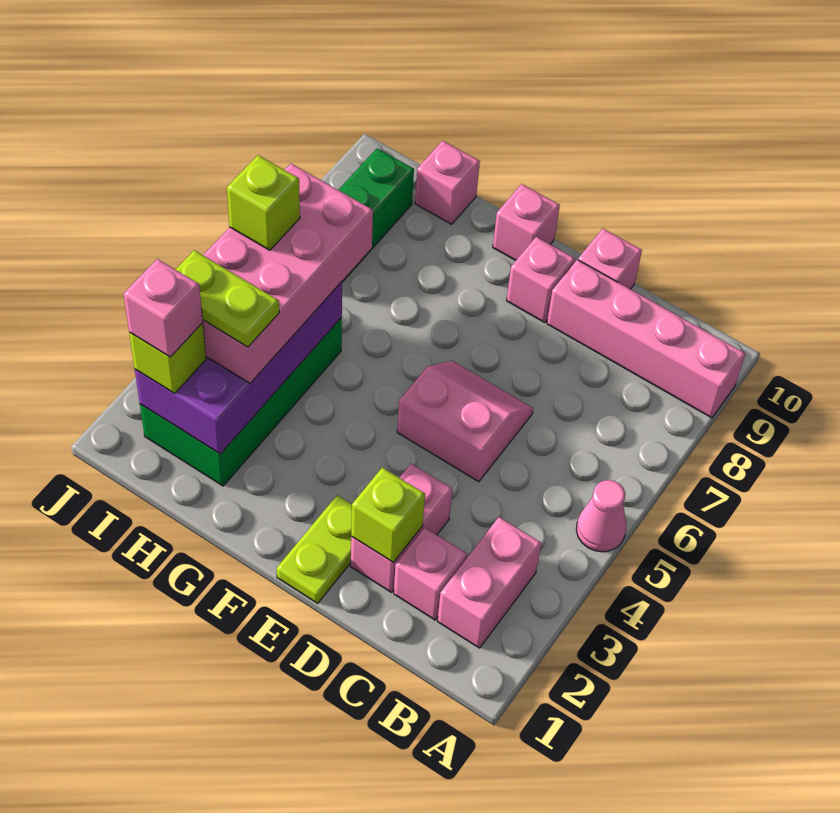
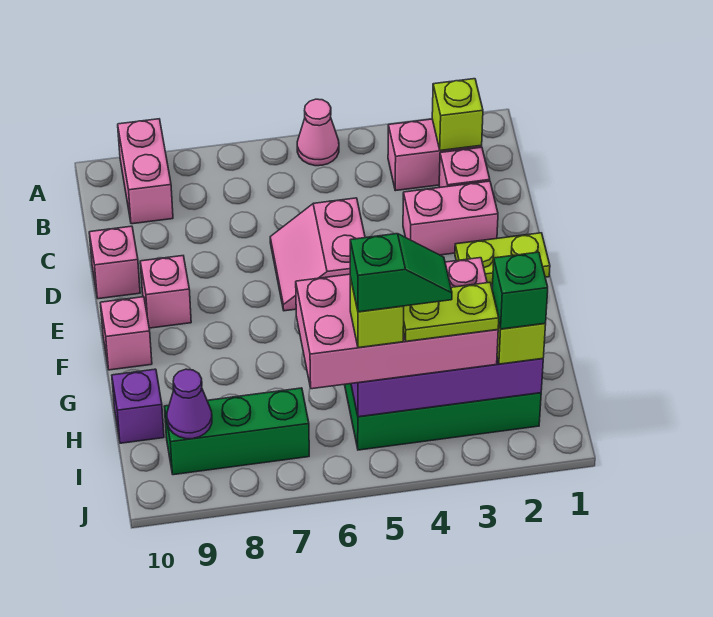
pink brick A9:D9 level 1 -> pink brick A9:B9 level 1
lime brick D2 level 2 -> lime brick B2 level 2
lime plate H3:I3 level 4 -> lime plate I3:I4 level 4
pink brick H10 level 1 -> purple brick H10 level 1
pink brick I2 level 4 -> green brick I2 level 4
none -> green slope I4:I5 level 5 top 5
none -> purple cone I9 level 2

